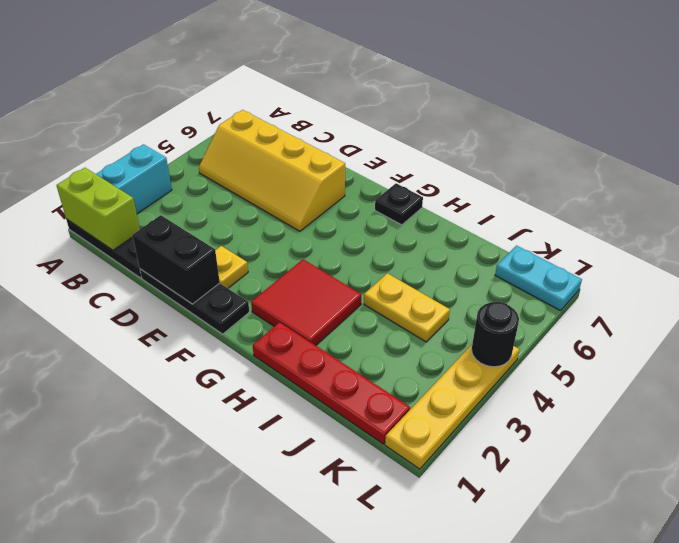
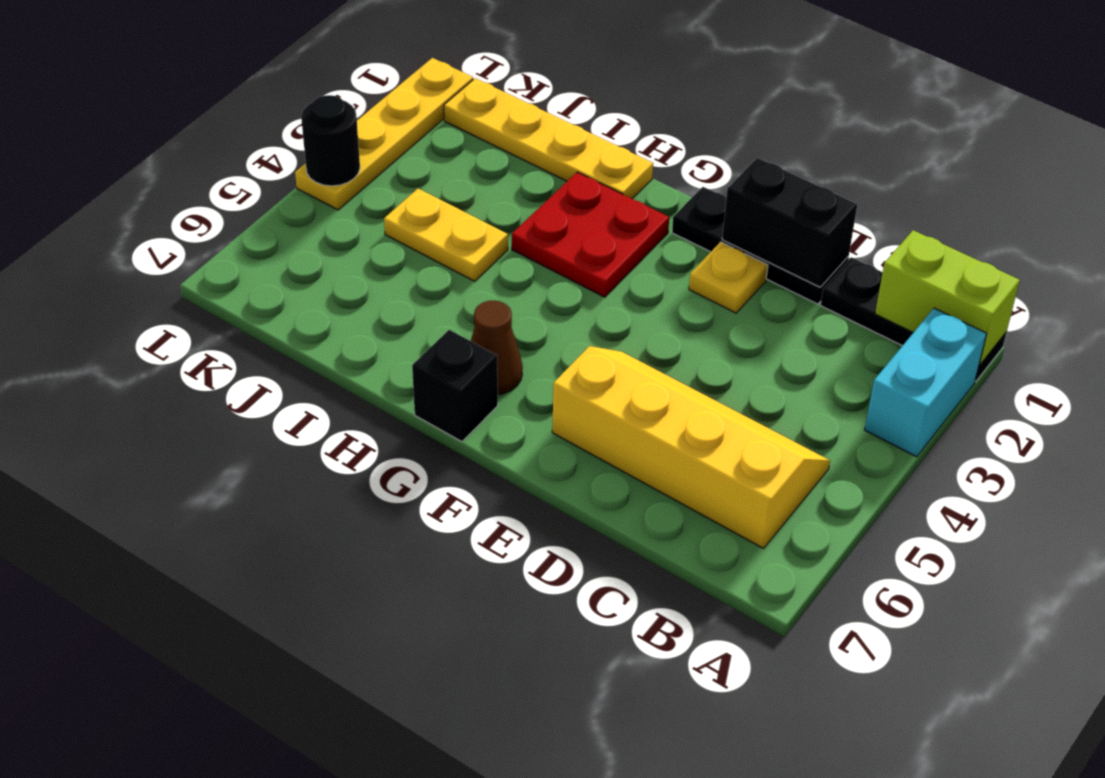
red tile G2:H3 level 1 -> red plate G2:H3 level 1
none -> brown cone G6 level 1
black plate G7 level 1 -> black brick G7 level 1
red plate H1:K1 level 1 -> yellow plate H1:K1 level 1
cyan plate K7:L7 level 1 -> none

